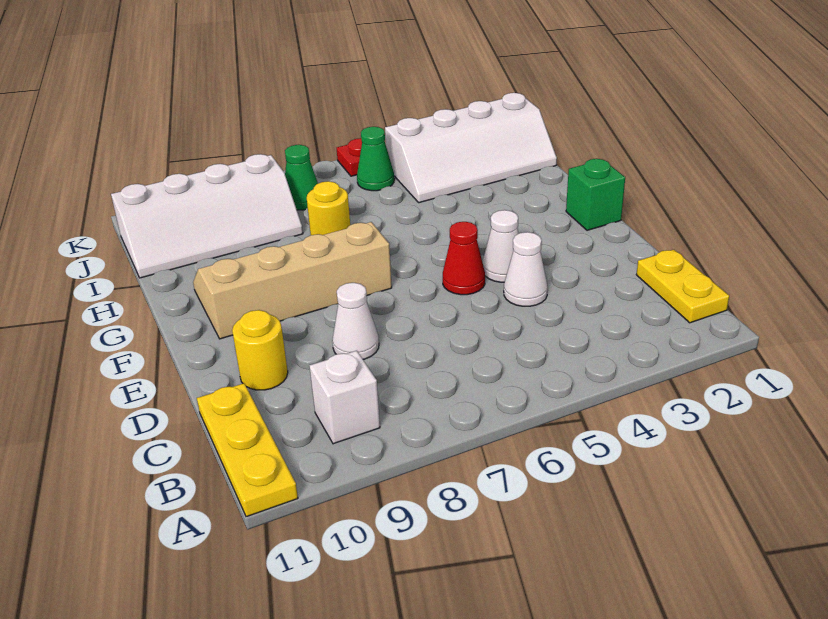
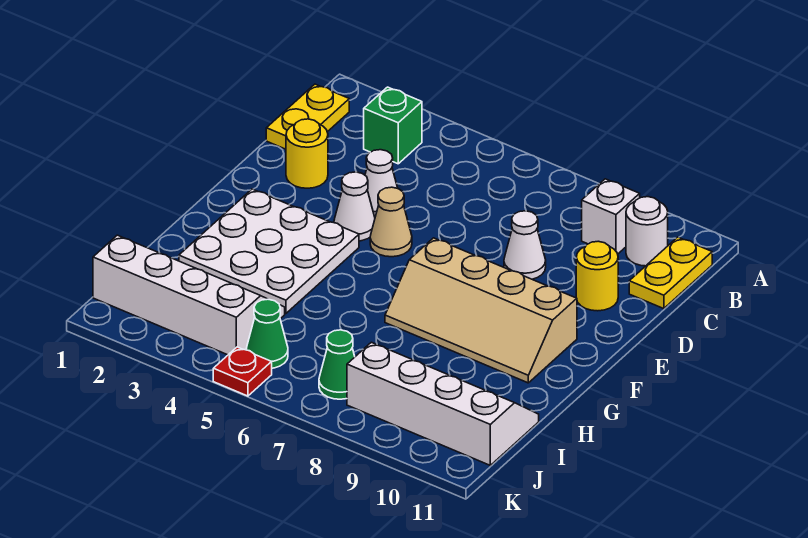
yellow plate A11:C11 level 1 -> yellow plate B11:C11 level 1
none -> white round brick B10 level 1
red cone E5 level 1 -> tan cone E5 level 1
green brick F1 level 1 -> green brick B3 level 1
none -> white plate F2:H4 level 1
yellow round brick H7 level 1 -> yellow round brick D2 level 1

